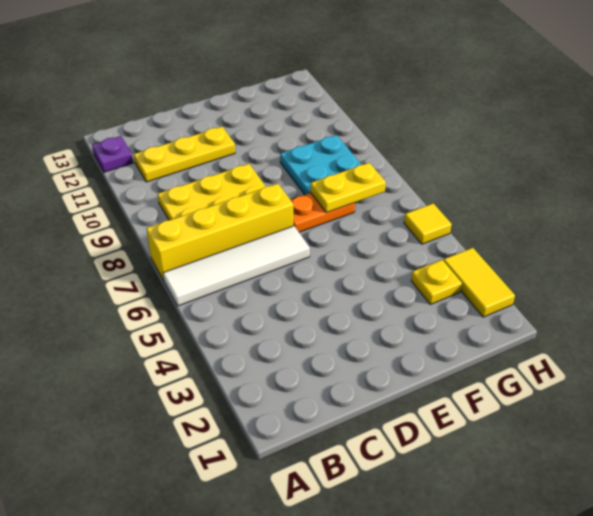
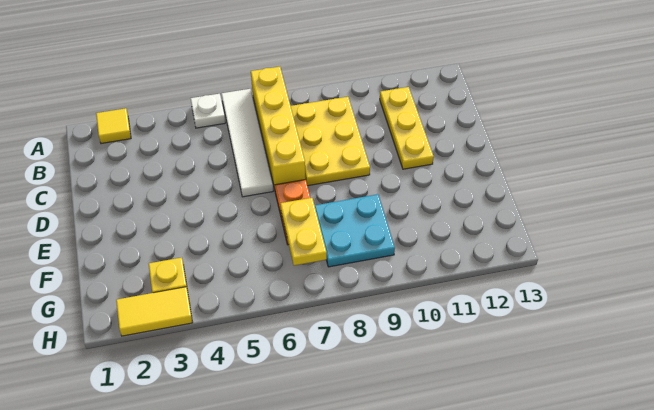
none -> white plate A5 level 1
purple plate A12 level 1 -> none
yellow tile H5 level 1 -> yellow tile A2 level 1

